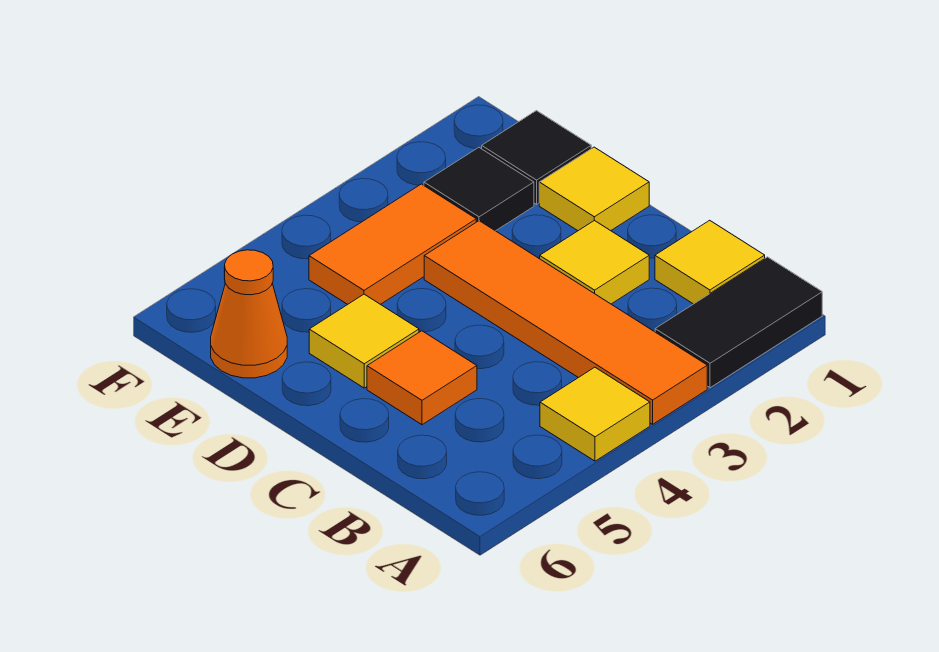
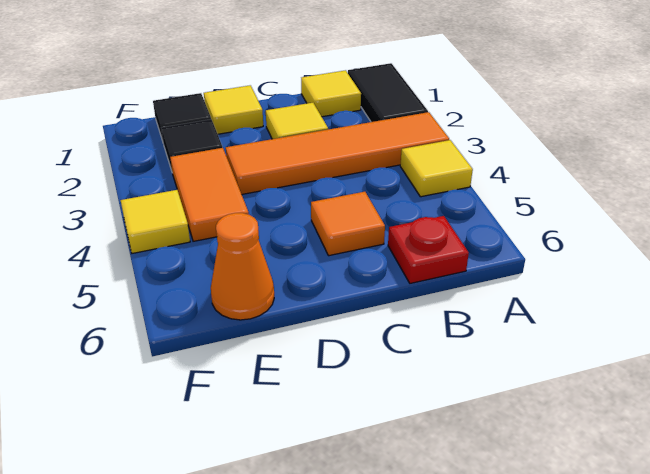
none -> red plate B6 level 1
yellow tile D5 level 1 -> yellow tile F4 level 1

